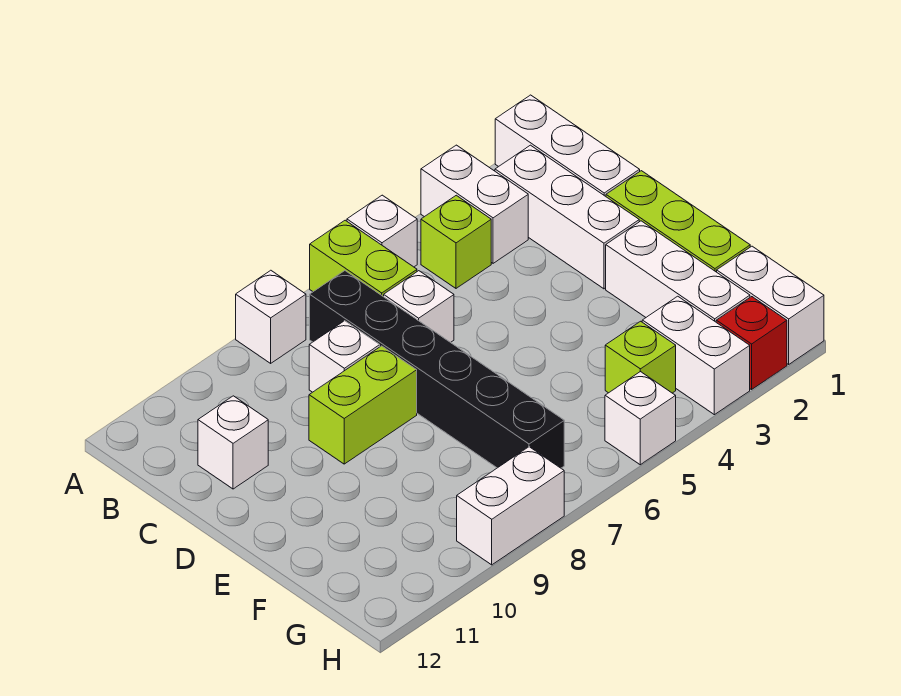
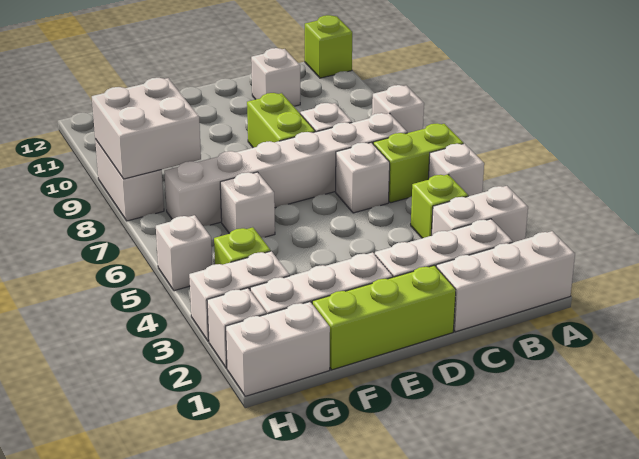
none -> lime brick A12 level 1
black brick B7:G7 level 1 -> white brick B7:G7 level 1
none -> white brick F6 level 1
none -> white brick G8:H9 level 2
red brick H2 level 1 -> white brick H2 level 1

